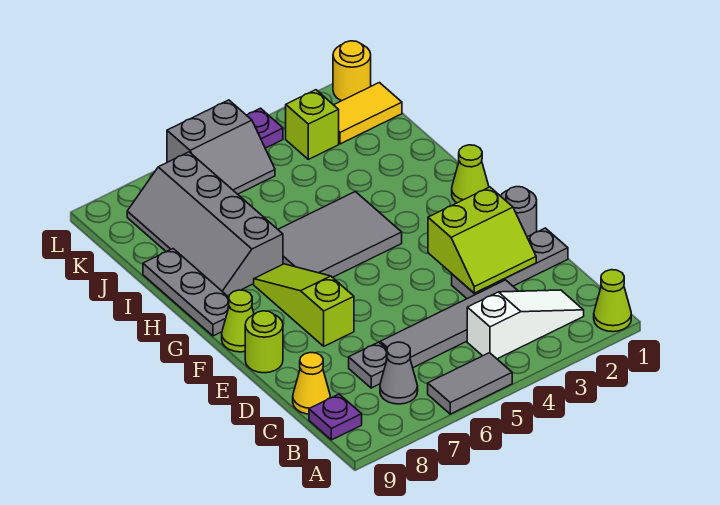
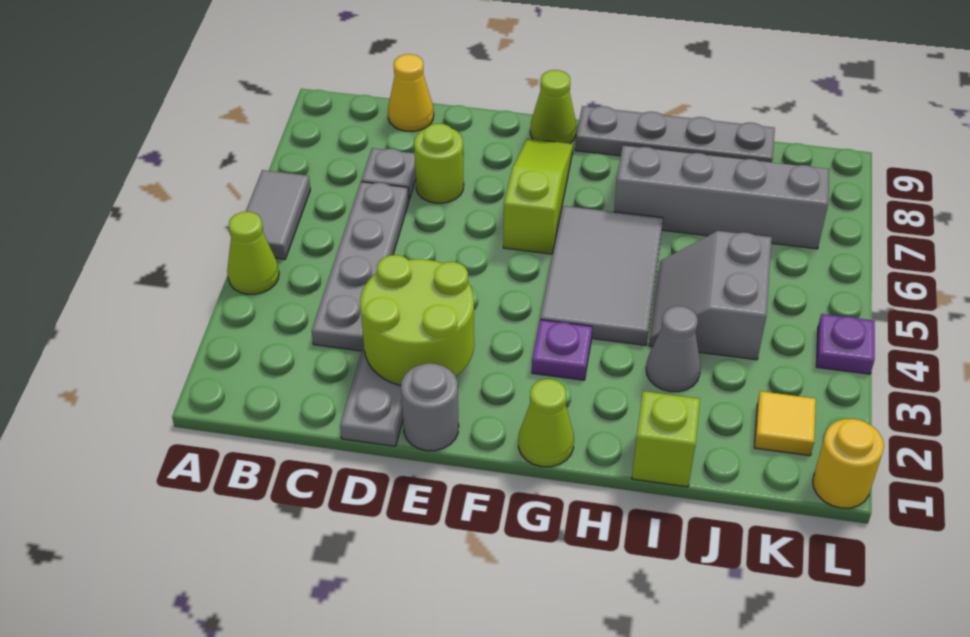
lime cone A1 level 1 -> lime cone A4 level 1
white slope B2:B4 level 1 top 4 -> none
grey cone B7 level 1 -> grey cone I3 level 1
purple plate B9 level 1 -> purple plate G3 level 1
grey tile C3:C6 level 1 -> grey plate C3:C6 level 1
lime slope D2:E3 level 2 top E -> lime round brick D2:E3 level 2
lime slope E7:G7 level 1 top E -> lime slope F6:F8 level 1 top 6
lime round brick E9 level 1 -> lime round brick D7 level 1
grey plate G9:I9 level 1 -> grey plate G9:J9 level 1
yellow tile K1:K2 level 1 -> yellow tile K2 level 1
lime brick K3 level 1 -> lime brick I1 level 1
grey slope K5:L6 level 1 top L -> grey slope I4:J5 level 1 top J

